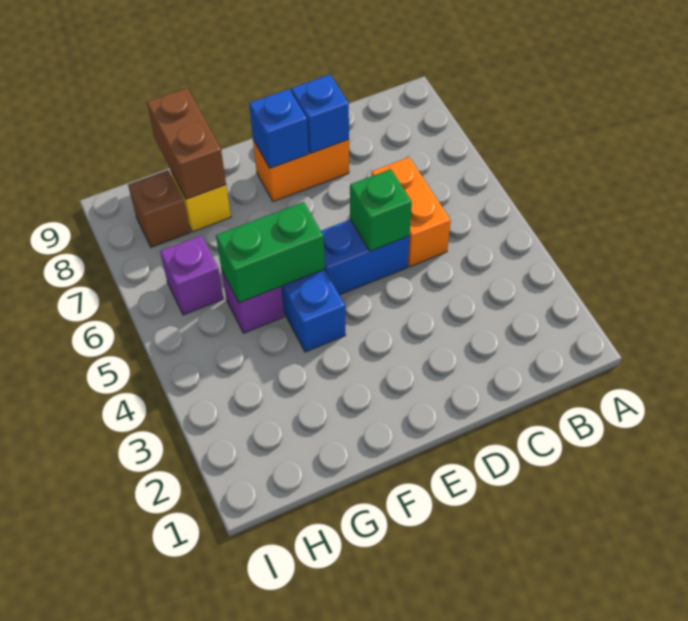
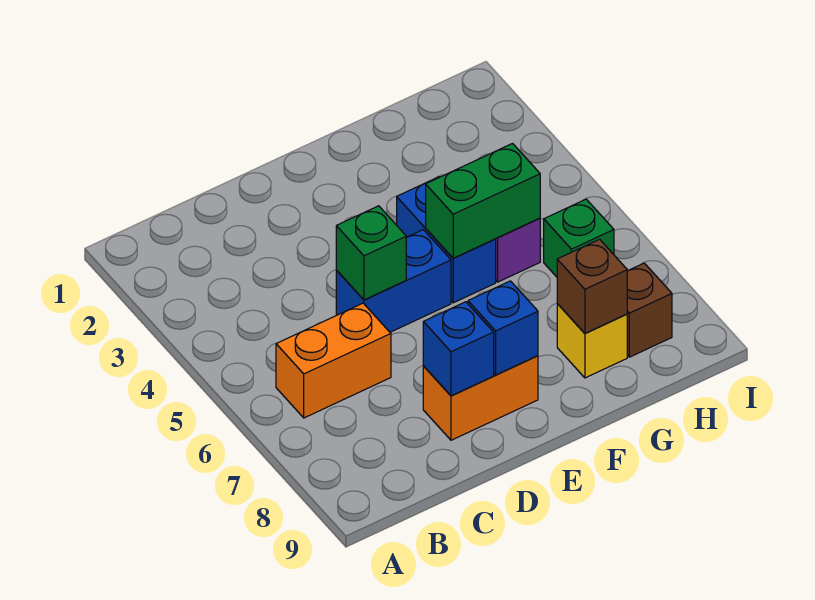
orange brick C5:C6 level 1 -> orange brick B6:C6 level 1
brown brick G8:G9 level 2 -> brown brick G8 level 2
purple brick H6 level 1 -> green brick H6 level 1

